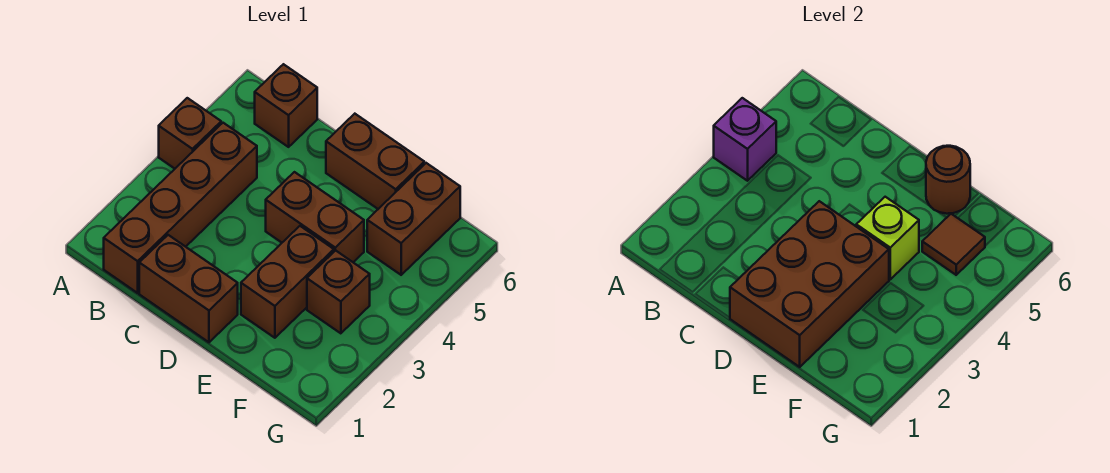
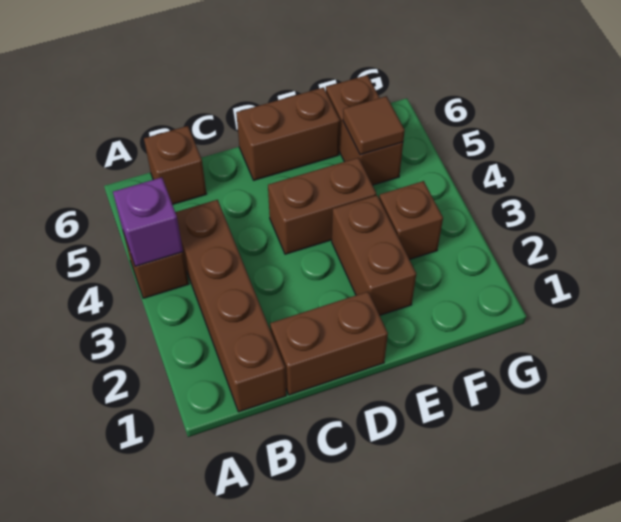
brown brick D1:E3 level 2 -> none
lime brick E4 level 2 -> none
brown round brick E6 level 2 -> none

